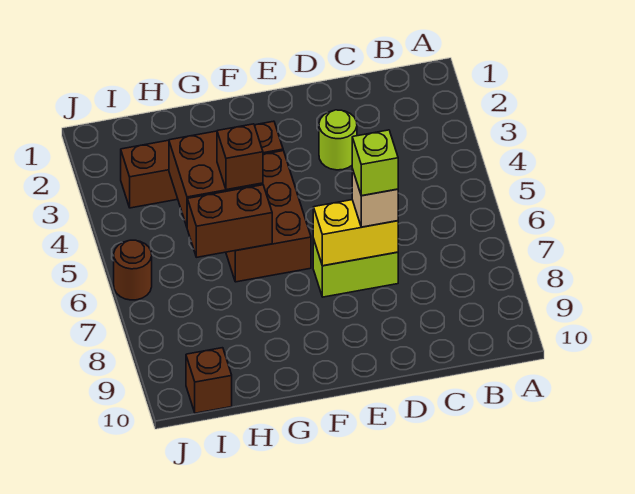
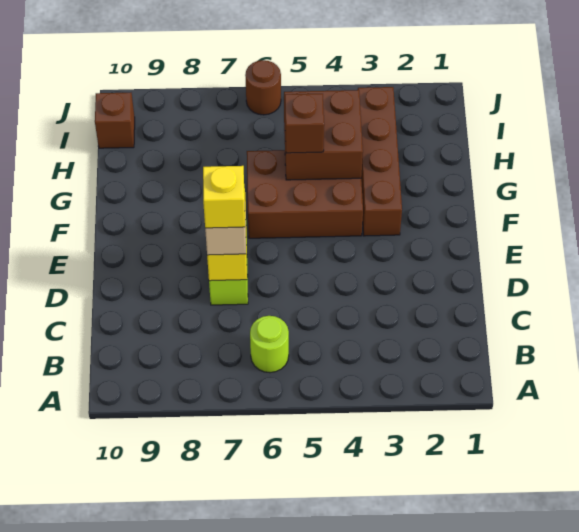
lime round brick D3 level 1 -> lime round brick B6 level 1
lime brick D7 level 4 -> yellow brick D7 level 4
brown brick G6:H6 level 2 -> none

